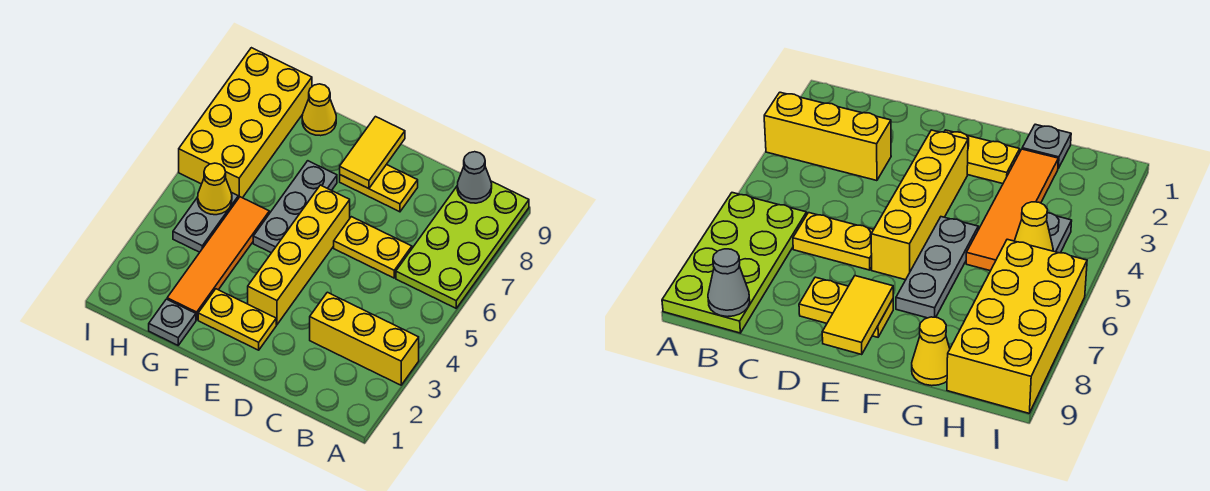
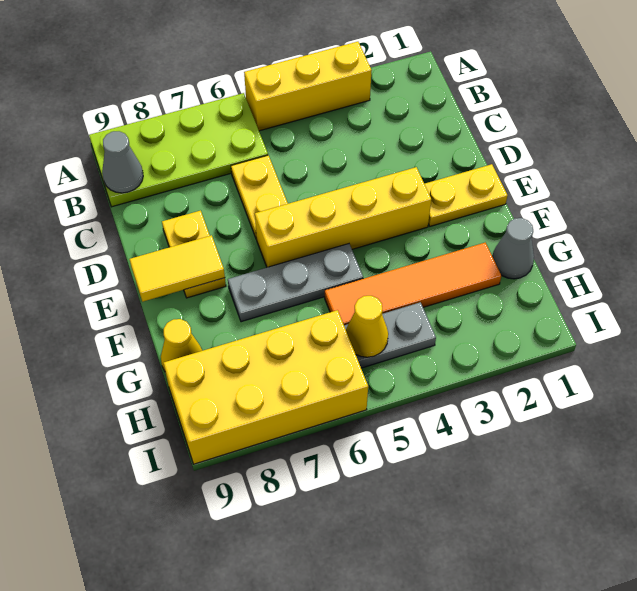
yellow brick A3:C3 level 1 -> yellow brick A3:A5 level 1
yellow plate E2:F2 level 1 -> yellow plate E1:E2 level 1
grey plate G1 level 1 -> grey cone G1 level 1

